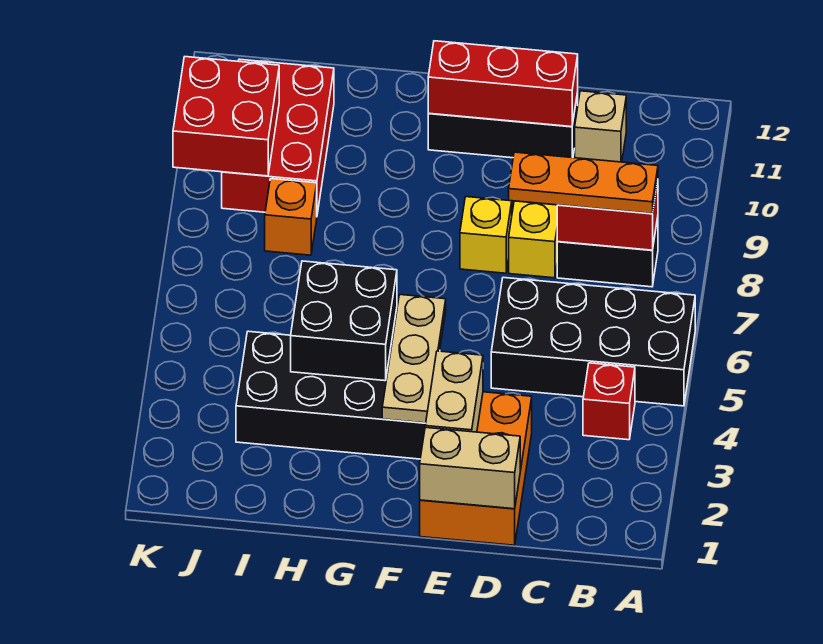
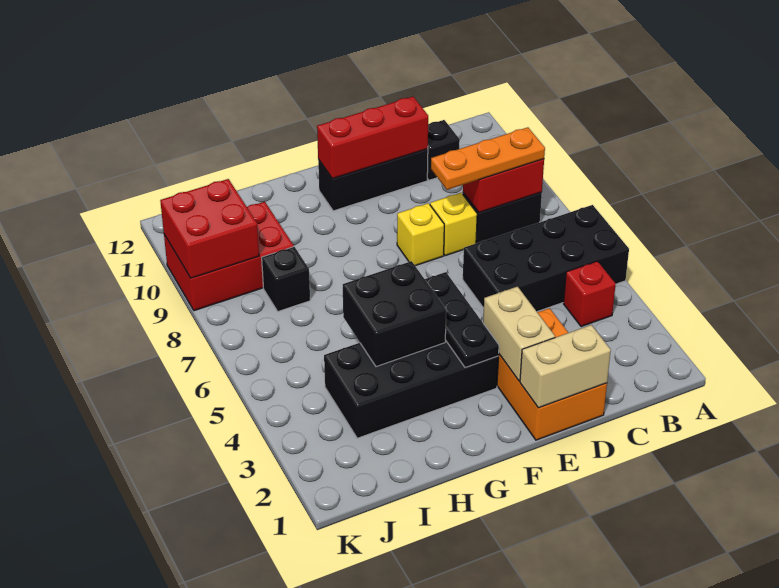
tan brick C11 level 1 -> black brick C11 level 1
tan plate F3:F5 level 2 -> black plate F3:F5 level 2
orange brick I8 level 1 -> black brick I8 level 1
red brick I9:J11 level 1 -> red brick I9:K10 level 1

